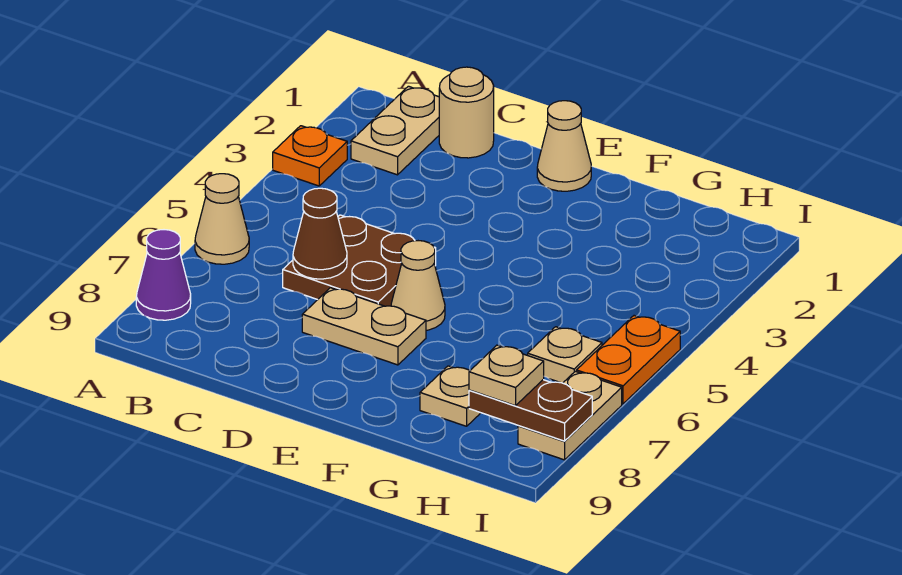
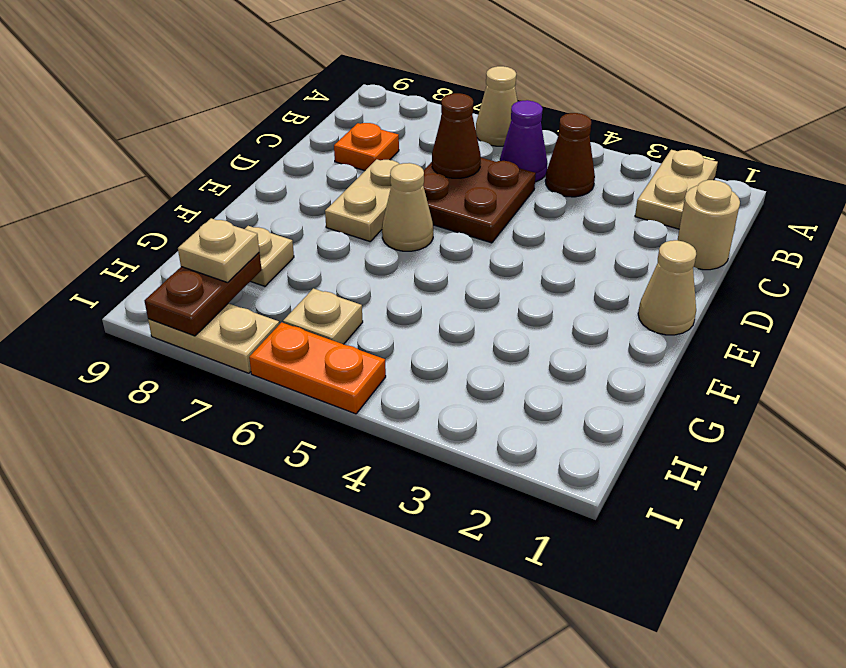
orange plate A3 level 1 -> orange plate C8 level 1
purple cone A8 level 1 -> purple cone B5 level 1
tan plate B1:B2 level 1 -> tan plate A2:B2 level 1
none -> brown cone B4 level 1

